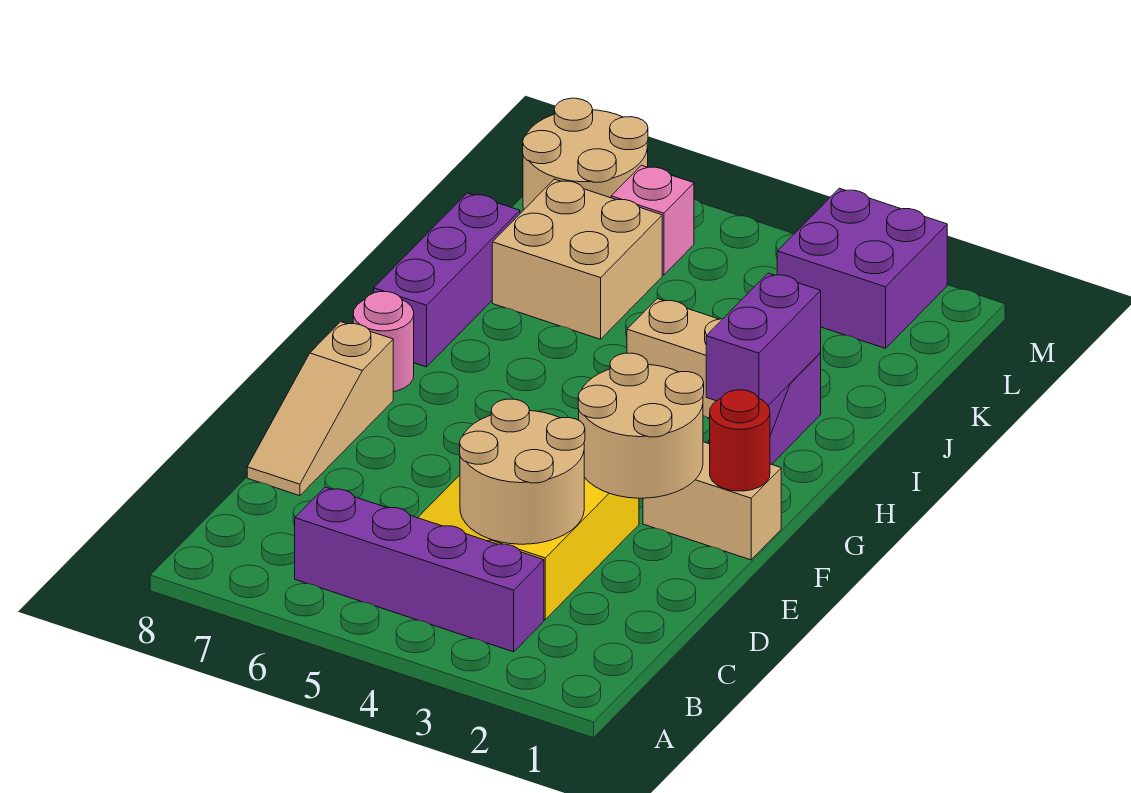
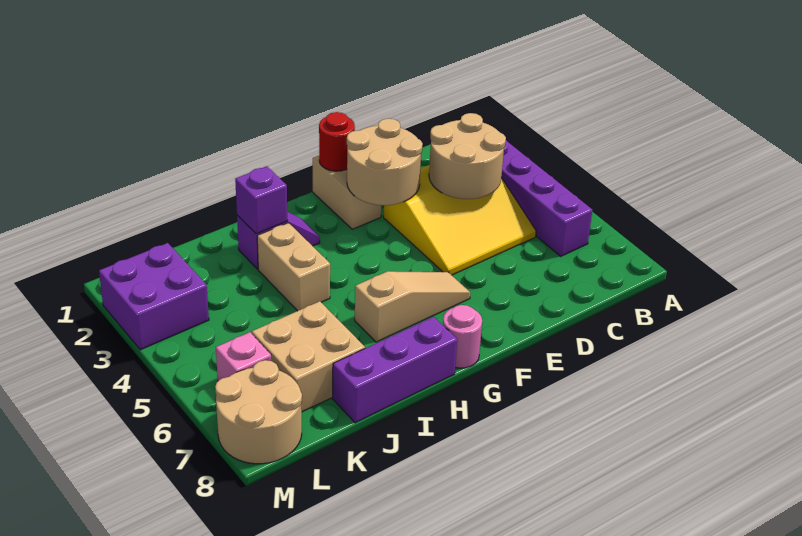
tan slope D8:F8 level 1 top F -> tan slope F6:H6 level 1 top H
purple brick H2:I2 level 2 -> purple brick I2 level 2

